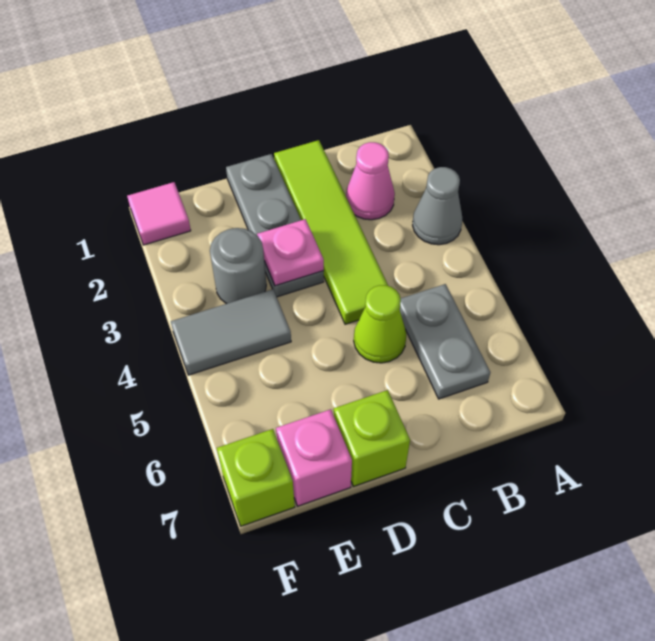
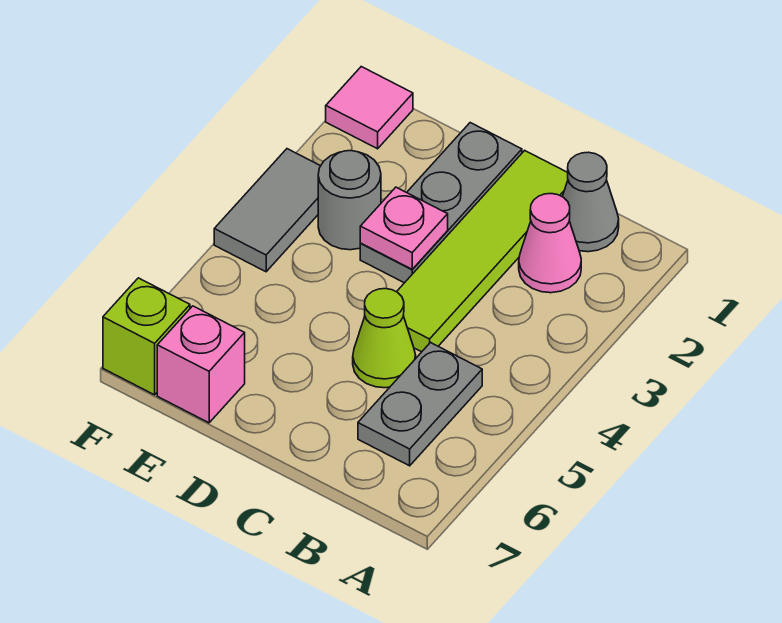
grey cone A3 level 1 -> grey cone B1 level 1
lime brick D7 level 1 -> none
grey tile E4:F4 level 1 -> grey tile F3:F4 level 1

